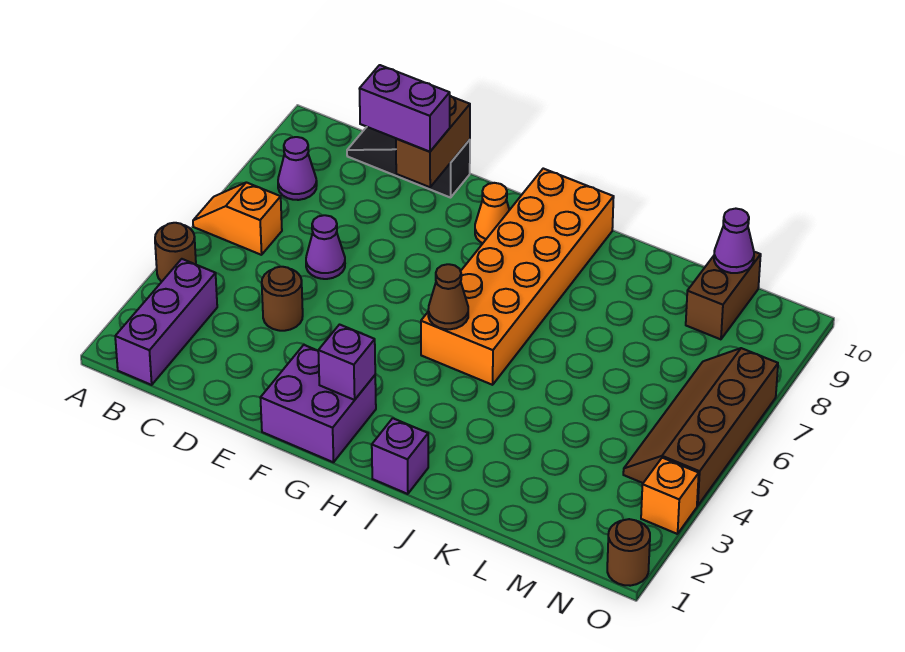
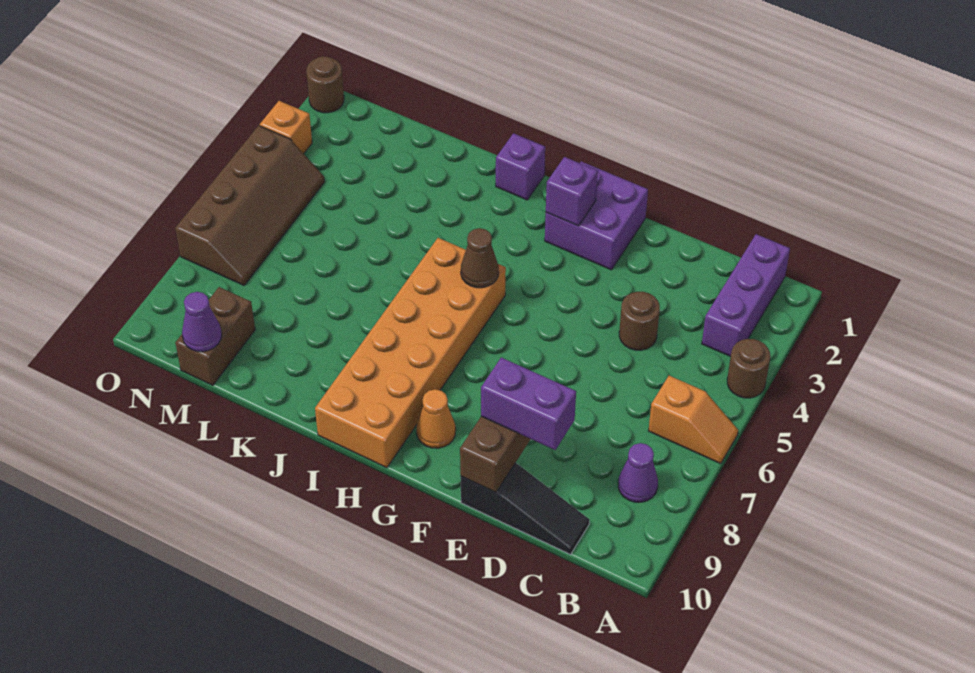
purple cone D6 level 1 -> none

